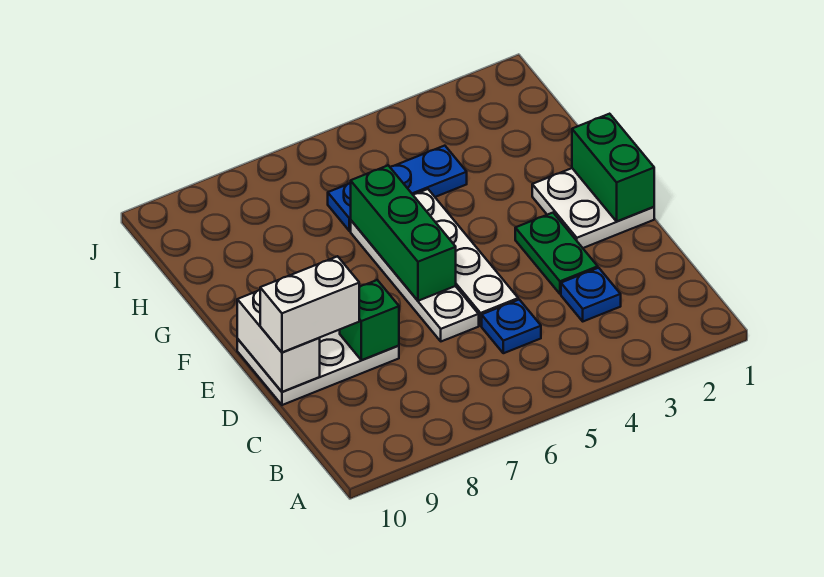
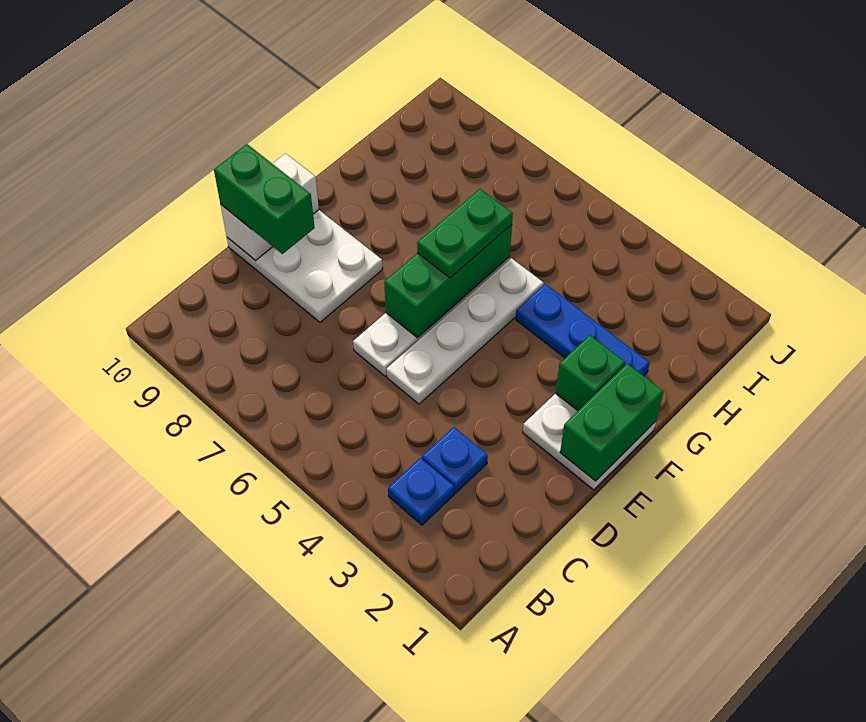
blue plate C5 level 1 -> blue plate B3 level 1
green plate D3:E3 level 1 -> green plate F6:G6 level 3
green brick D8 level 2 -> green brick F2 level 2
white brick D9:D10 level 3 -> green brick D9:D10 level 3
blue plate H4:H6 level 1 -> blue plate G2:G4 level 1

